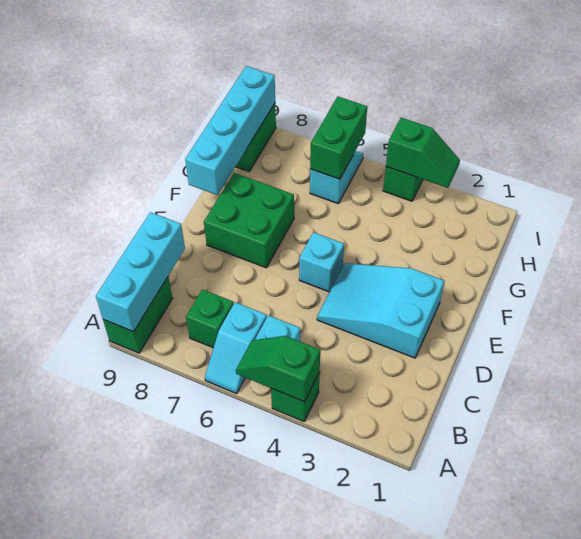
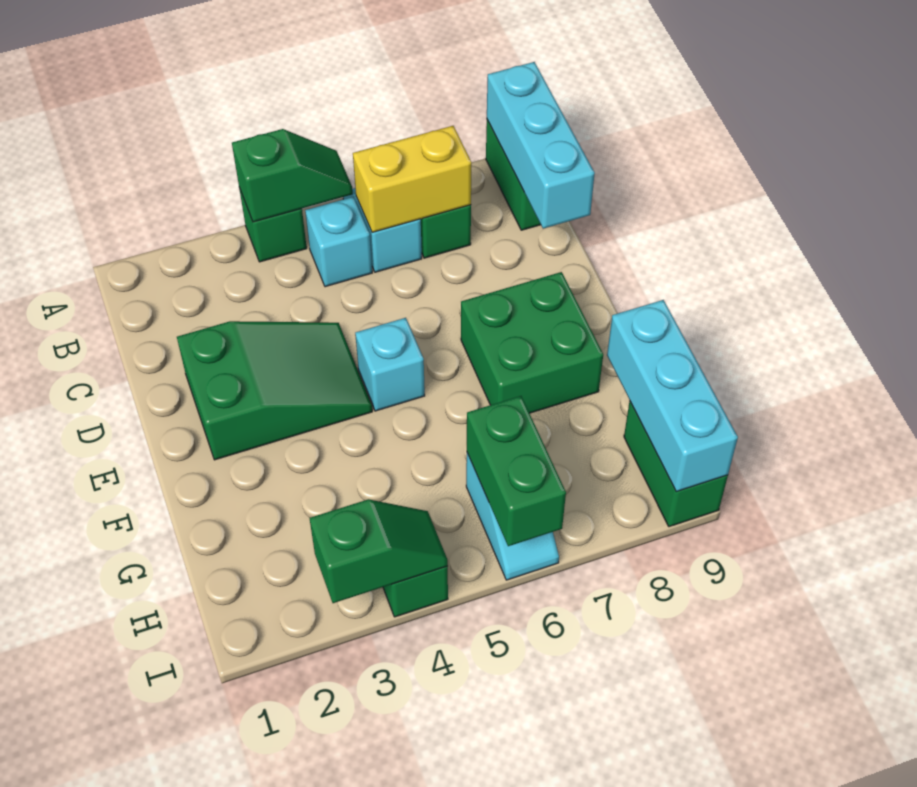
none -> yellow brick B6:B7 level 2
cyan slope D2:E4 level 1 top 2 -> green slope D2:E4 level 1 top 2
cyan brick F9:I9 level 2 -> cyan brick G9:I9 level 2
green slope I3:I4 level 2 top 4 -> green slope I3:I4 level 2 top 3

